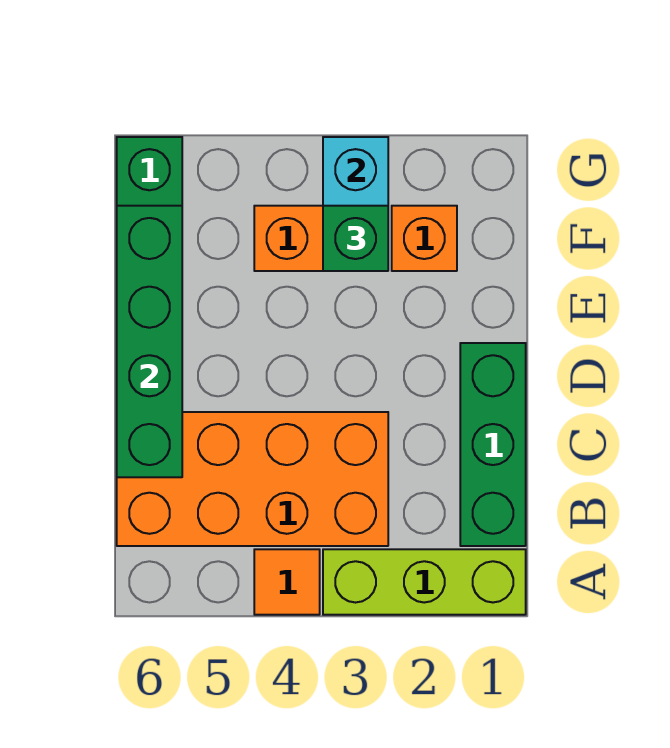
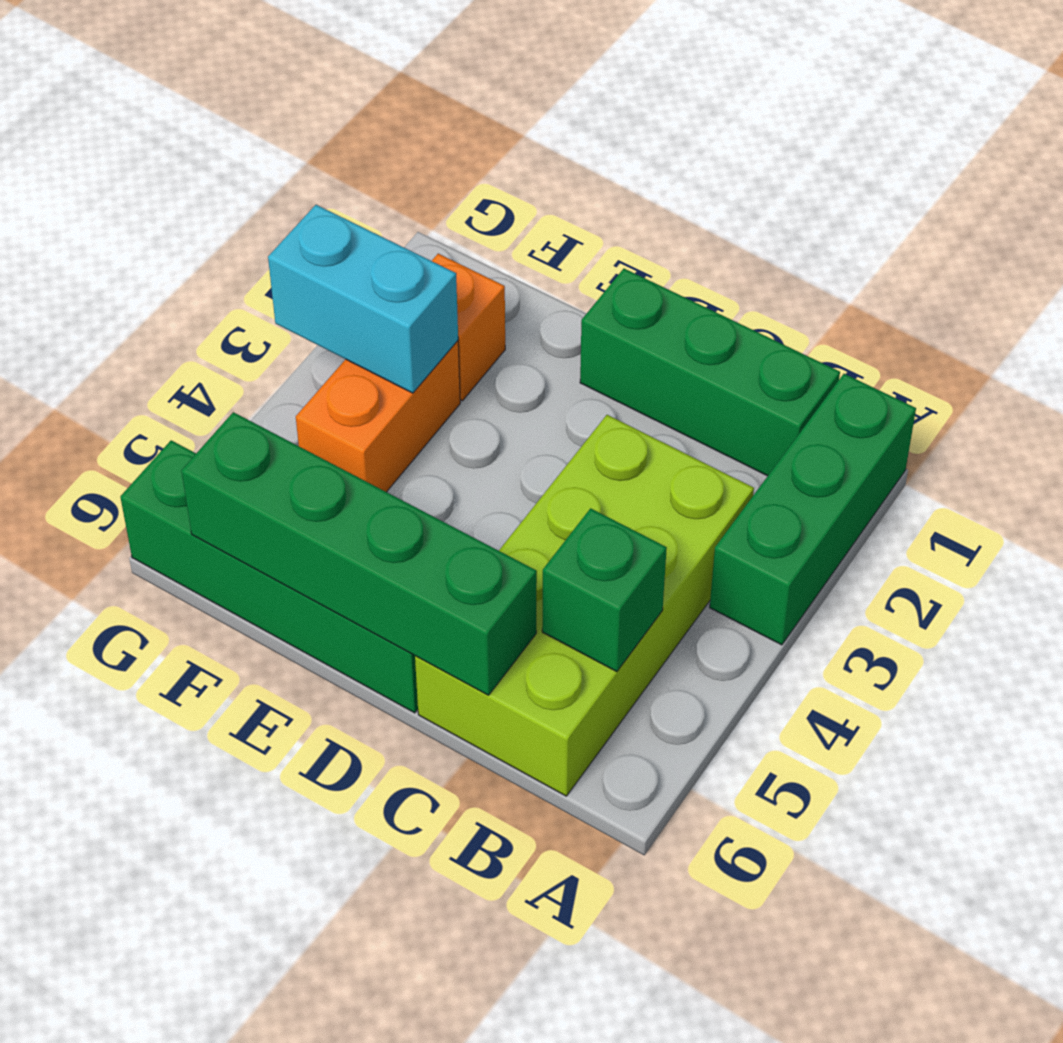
lime brick A1:A3 level 1 -> green brick A1:A3 level 1
orange tile A4 level 1 -> none
orange brick B3:C6 level 1 -> lime brick B3:C6 level 1
green brick F3 level 3 -> green brick B5 level 2

